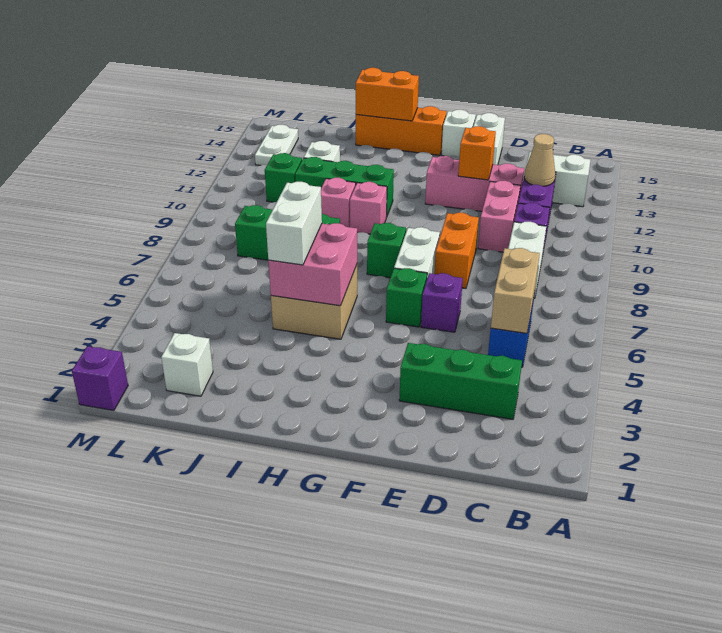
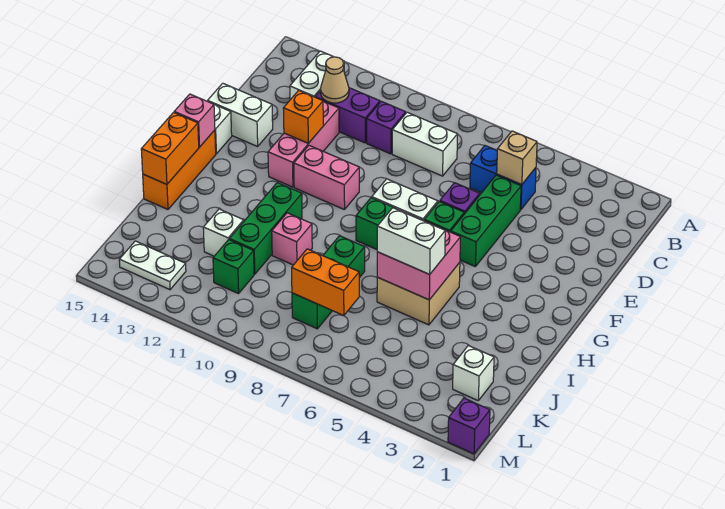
green brick C3:E3 level 1 -> green brick D5:F5 level 1
tan brick C5:C6 level 2 -> tan brick C5 level 2
pink brick D10:D11 level 1 -> pink brick F10:F11 level 1
orange brick E8:E9 level 1 -> orange brick K7:K8 level 2
pink brick H10 level 1 -> pink brick G15 level 2

